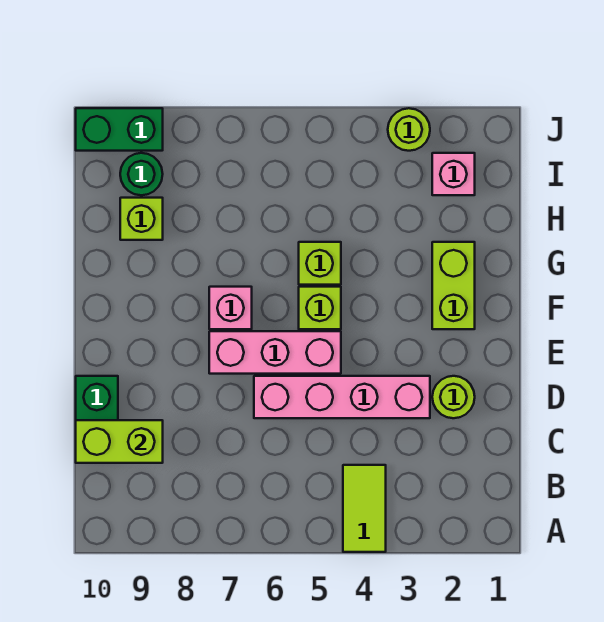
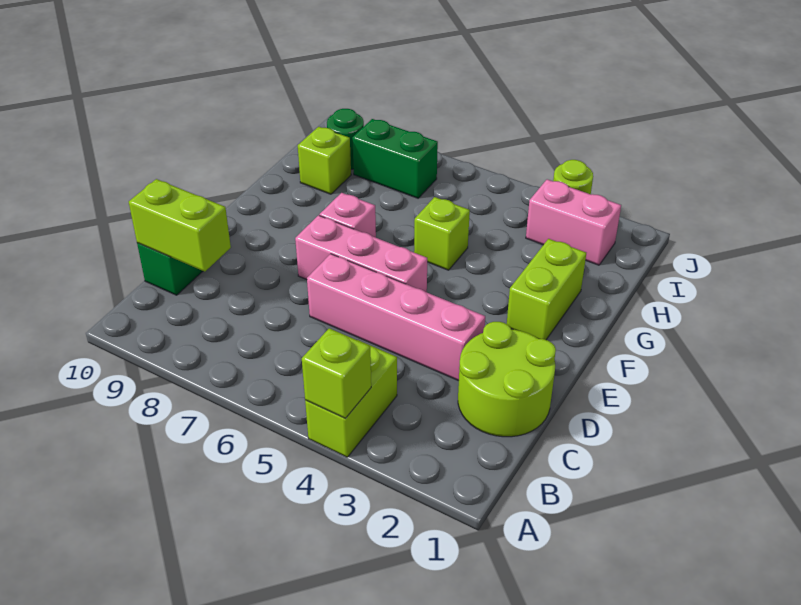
lime tile A4:B4 level 1 -> lime brick A4:B4 level 1
lime round brick D2 level 1 -> lime round brick C1:D2 level 1
lime brick F5 level 1 -> lime brick A4 level 2
pink brick I2 level 1 -> pink brick I2:I3 level 1
green brick J9:J10 level 1 -> green brick I7:I8 level 1

